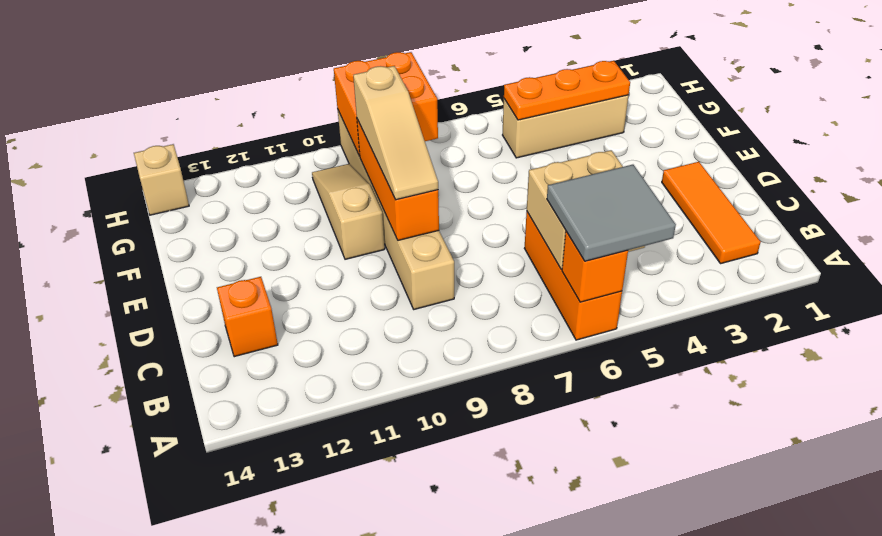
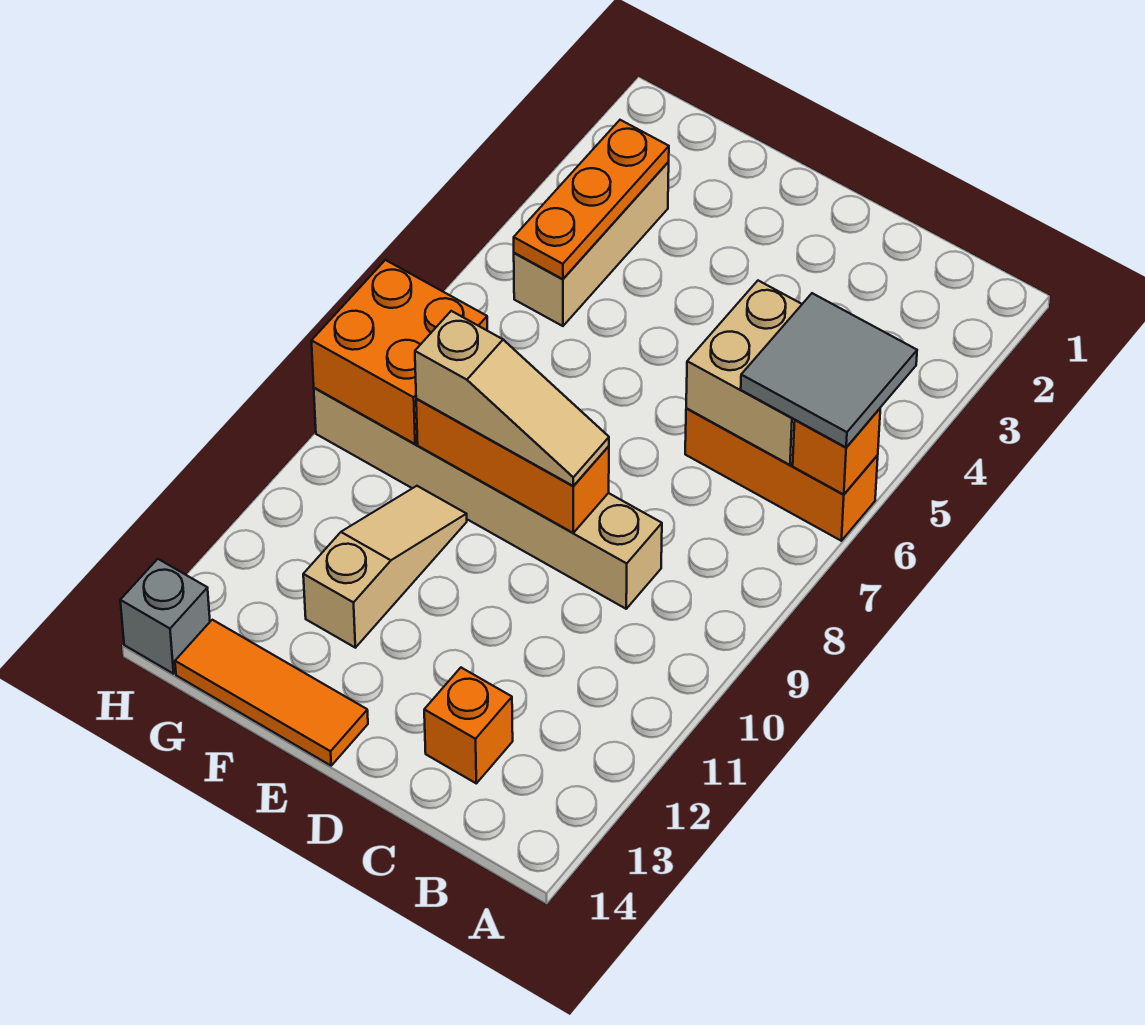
orange tile B2:D2 level 1 -> orange tile E14:G14 level 1
tan slope E10:G10 level 1 top E -> tan slope F10:F12 level 1 top 12
tan brick H14 level 1 -> grey brick H14 level 1

